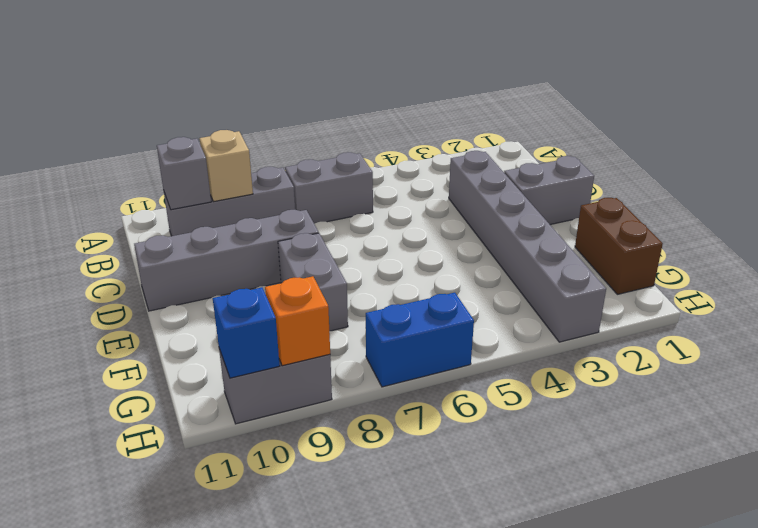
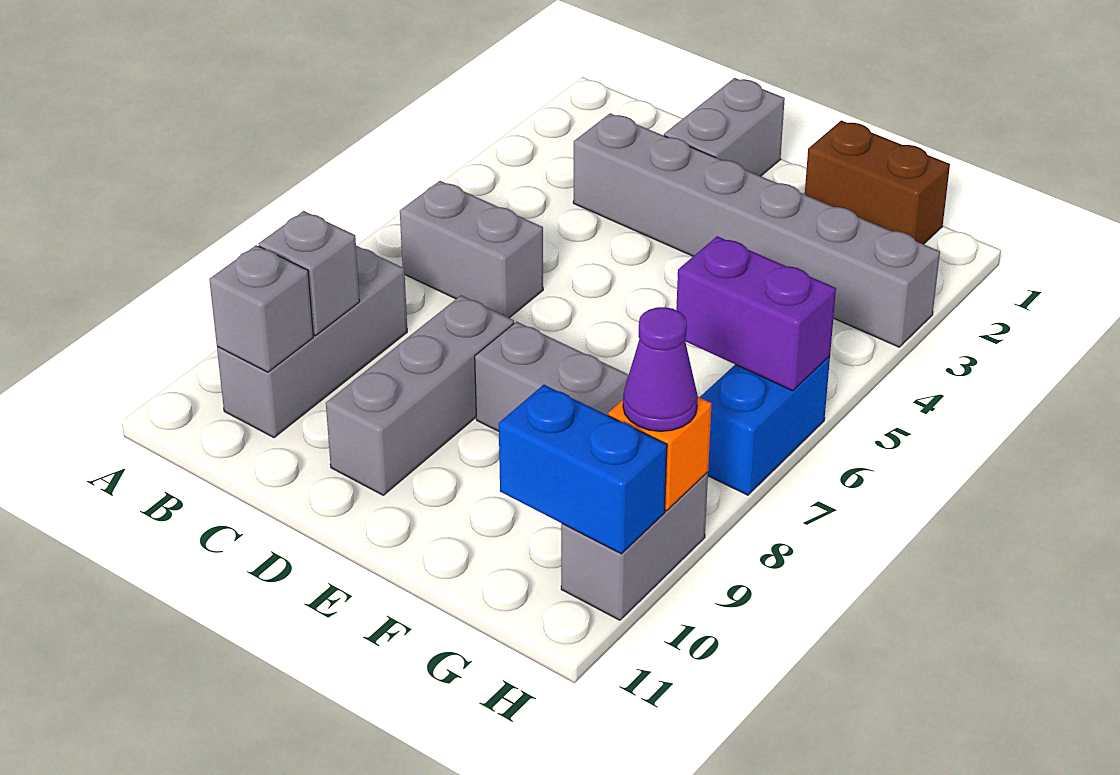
grey brick B6:B7 level 1 -> grey brick B6:C6 level 1
tan brick B9 level 2 -> grey brick B9 level 2
grey brick D8:D11 level 1 -> grey brick D8:D10 level 1
none -> purple brick G6:H6 level 2
none -> purple cone H9 level 3
blue brick H10 level 2 -> blue brick G10:H10 level 2

